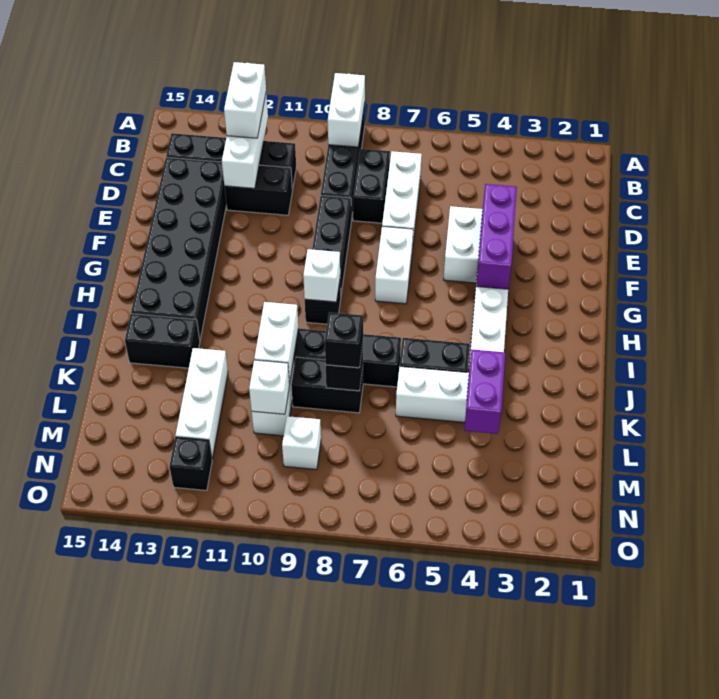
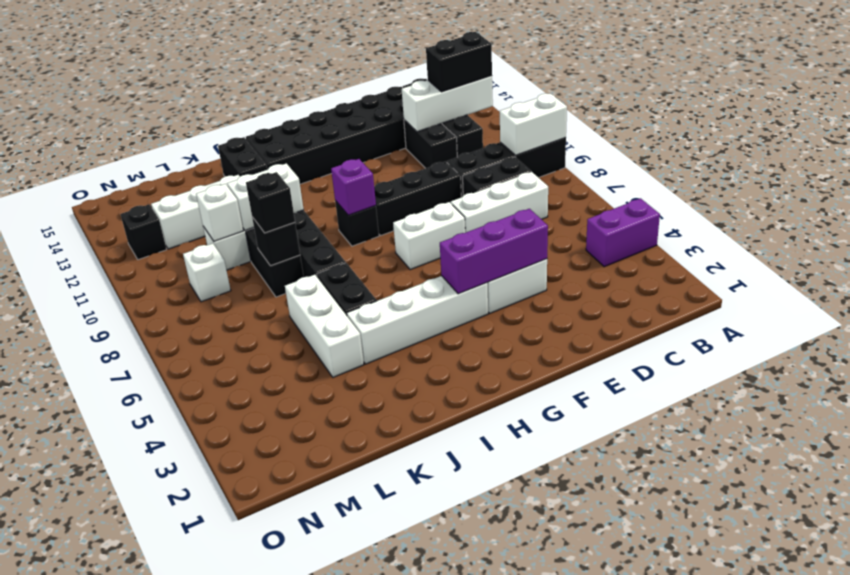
white brick B12:C12 level 3 -> black brick B12:C12 level 3
white brick H9 level 2 -> purple brick H9 level 2
purple brick K4:L4 level 2 -> purple brick A4:B4 level 1

